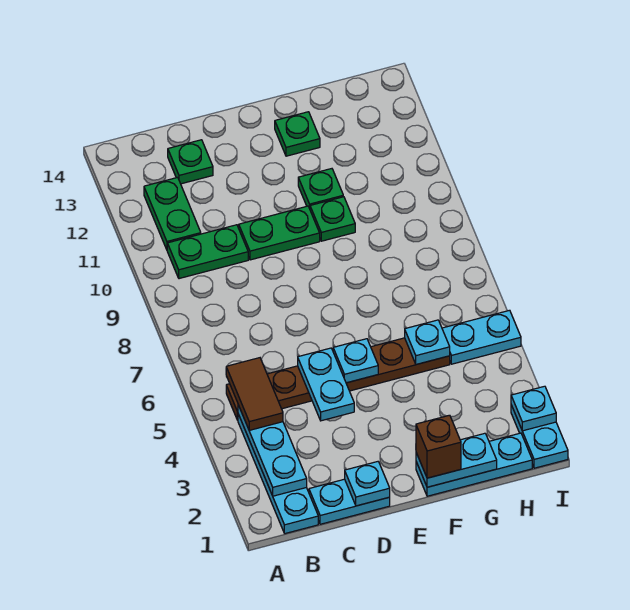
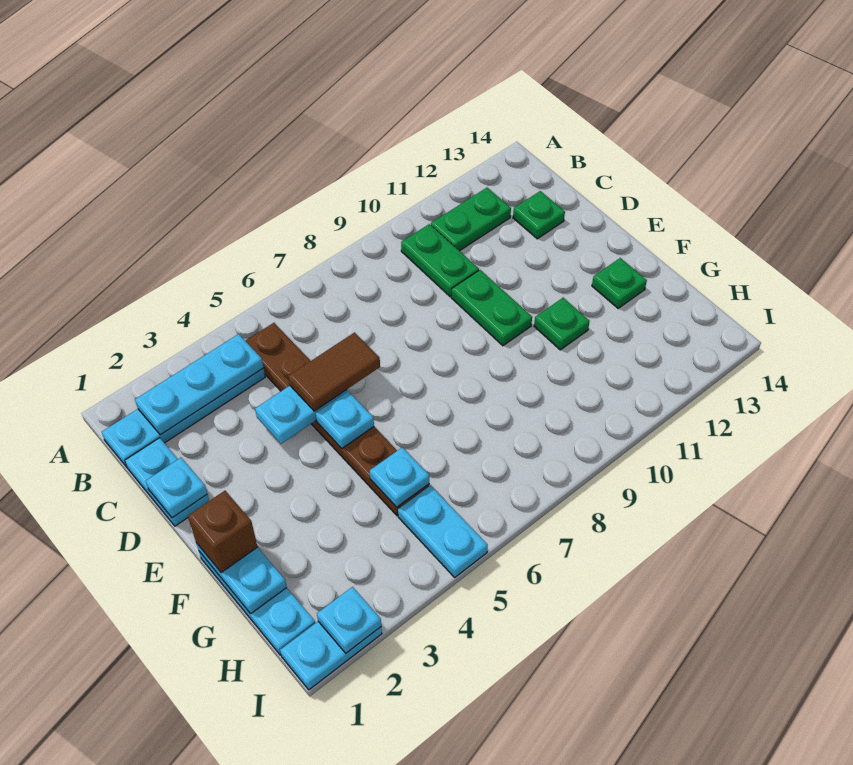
brown tile B4:B5 level 3 -> brown tile D5:D6 level 3
green plate F10 level 1 -> none

